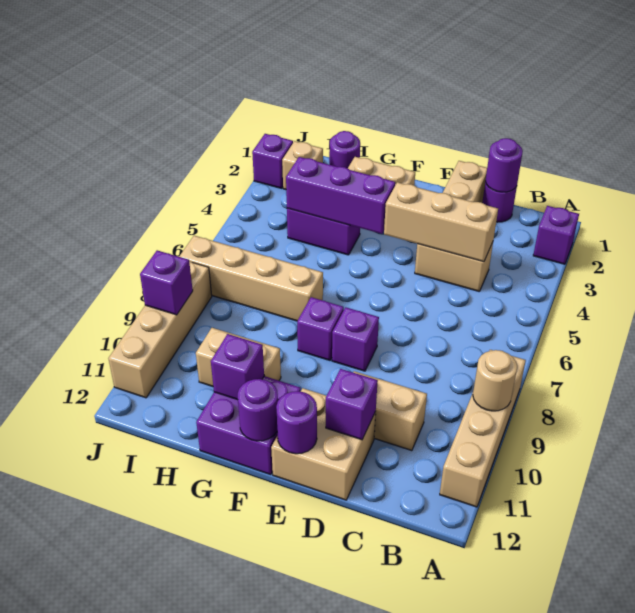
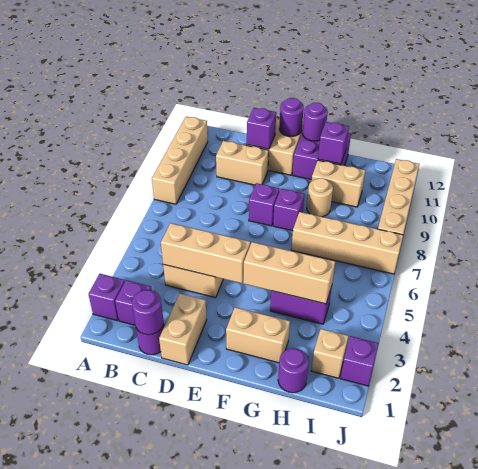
tan round brick A9 level 2 -> tan round brick G9 level 1
purple brick F4:H4 level 2 -> tan brick F4:H4 level 2
purple brick J9 level 2 -> purple brick B2 level 1

